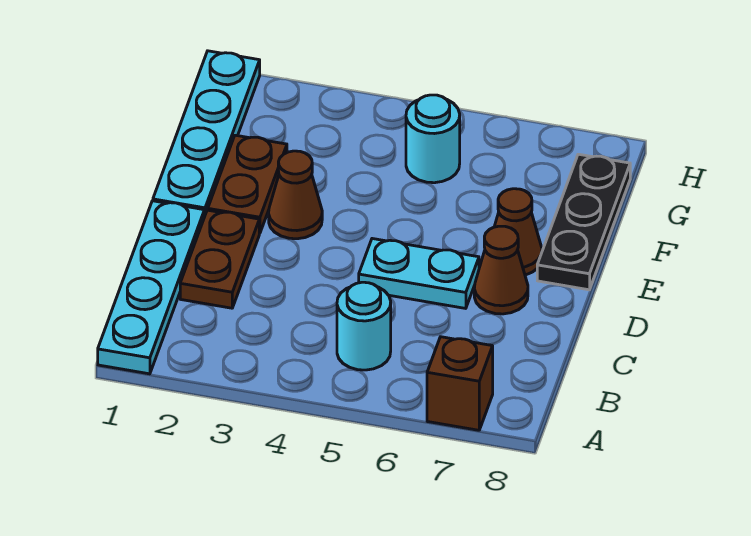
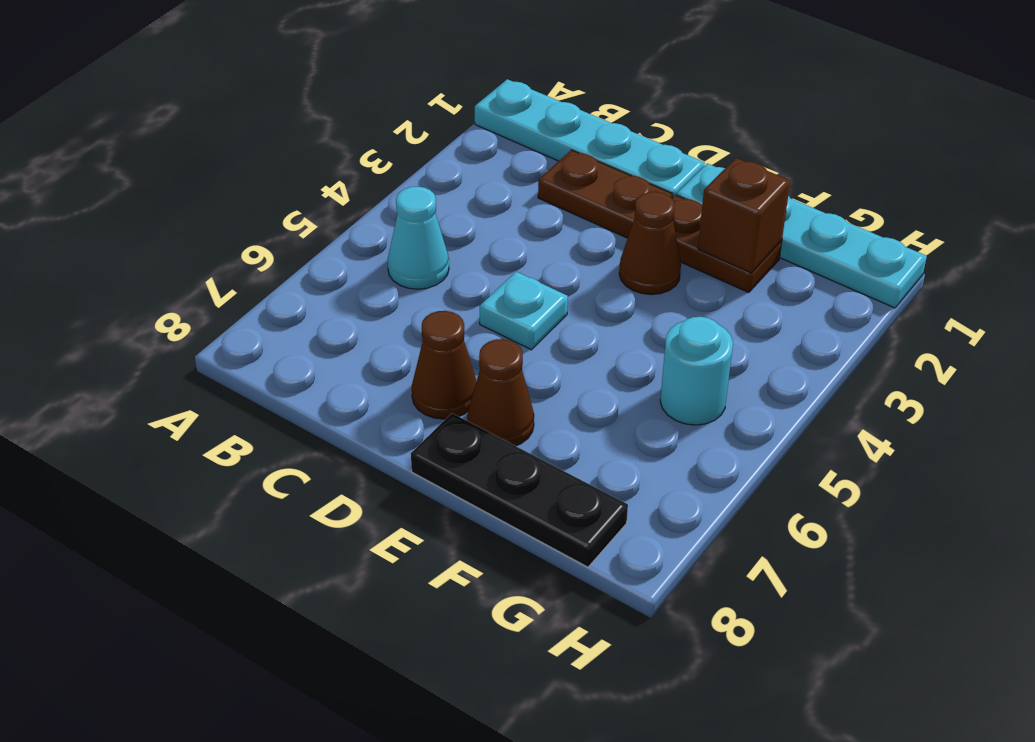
brown brick A7 level 1 -> brown brick F2 level 2
cyan round brick B5 level 1 -> cyan cone B5 level 1
cyan plate D5:D6 level 1 -> cyan plate D5 level 1

